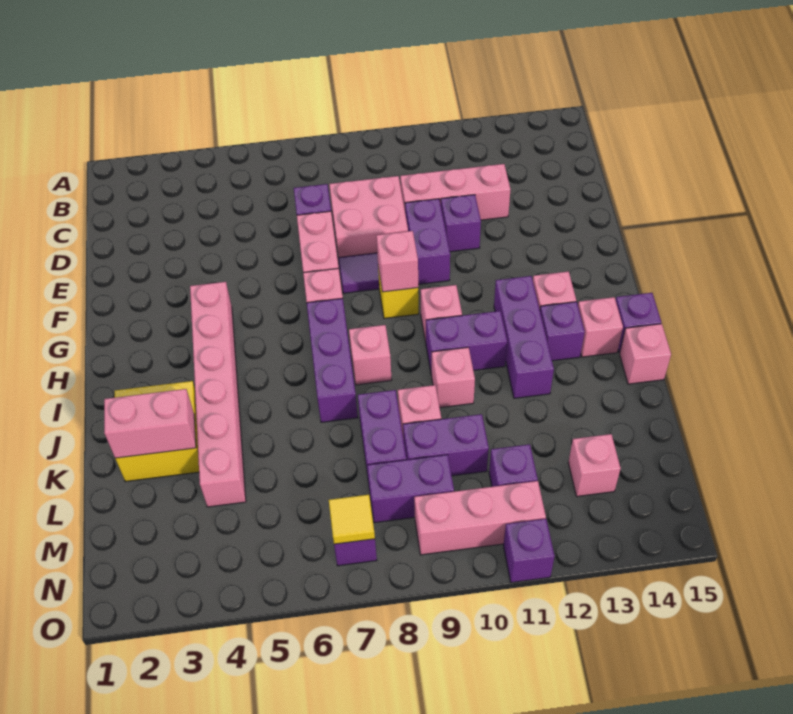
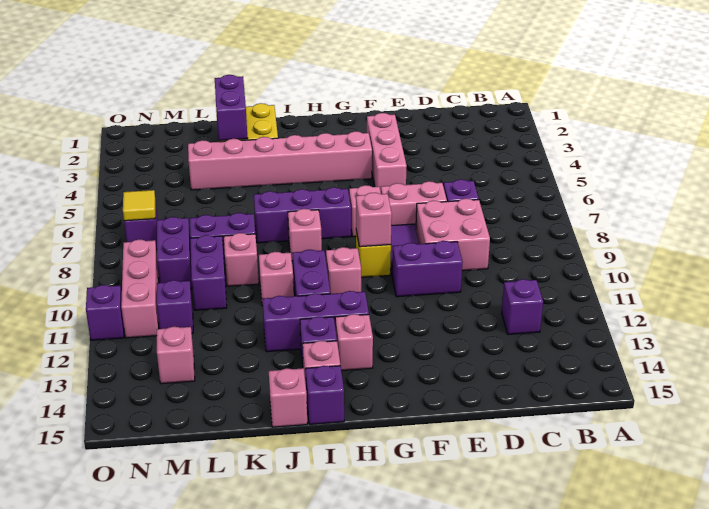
pink brick D10:D12 level 1 -> pink brick F3:F5 level 1
purple brick E11 level 1 -> purple brick C12 level 1
pink brick K2:K3 level 2 -> purple brick K2:K3 level 2

